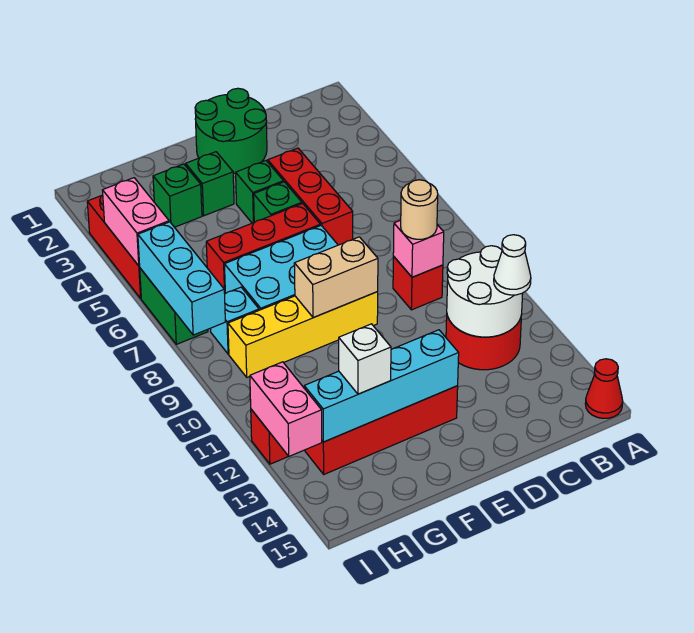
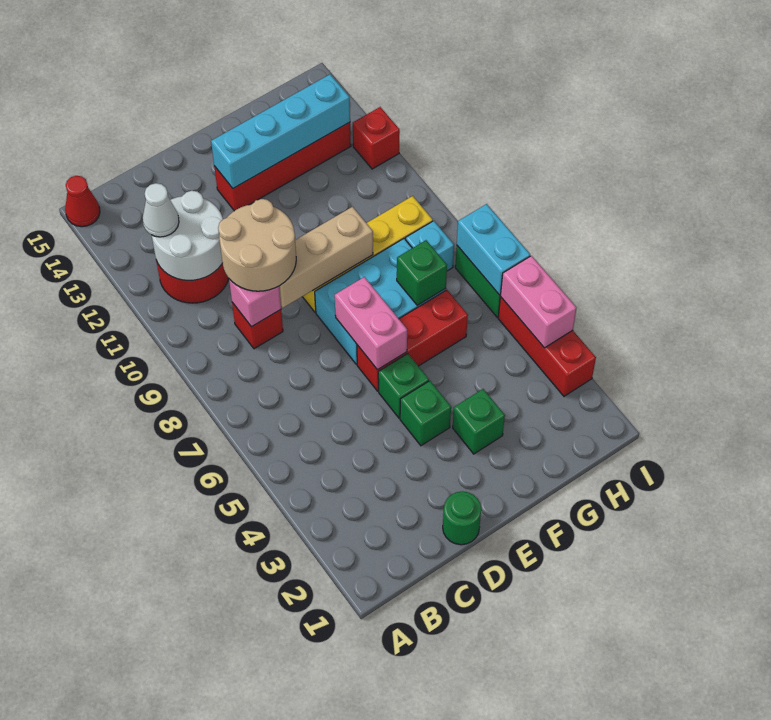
tan round brick C9 level 3 -> tan round brick C9:D10 level 3
green round brick D1:E2 level 1 -> green round brick D1 level 1
red brick D4:D6 level 1 -> none
tan brick E9:F9 level 2 -> tan brick D9:F9 level 2
green brick G3 level 1 -> green brick G7 level 2
white brick G13 level 3 -> none
cyan brick I6:I8 level 2 -> cyan brick I6:I7 level 2
pink brick I12:I13 level 2 -> pink brick E6:E7 level 2

